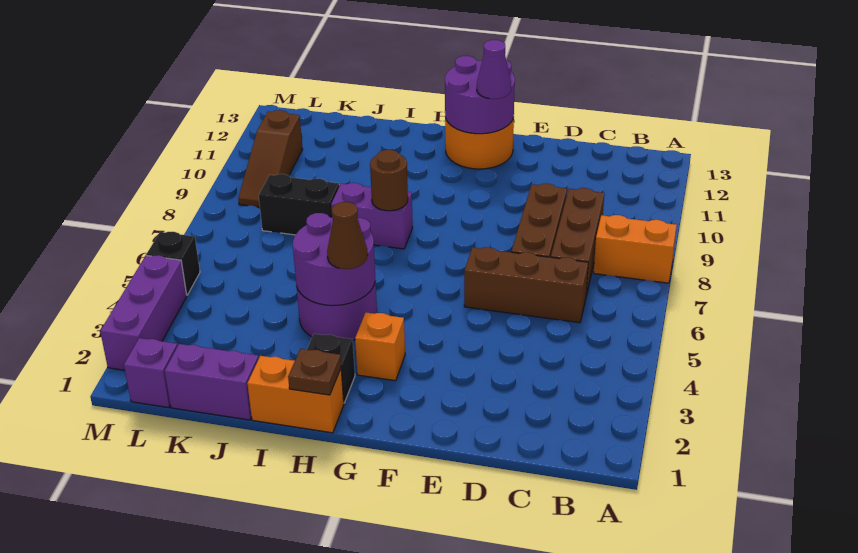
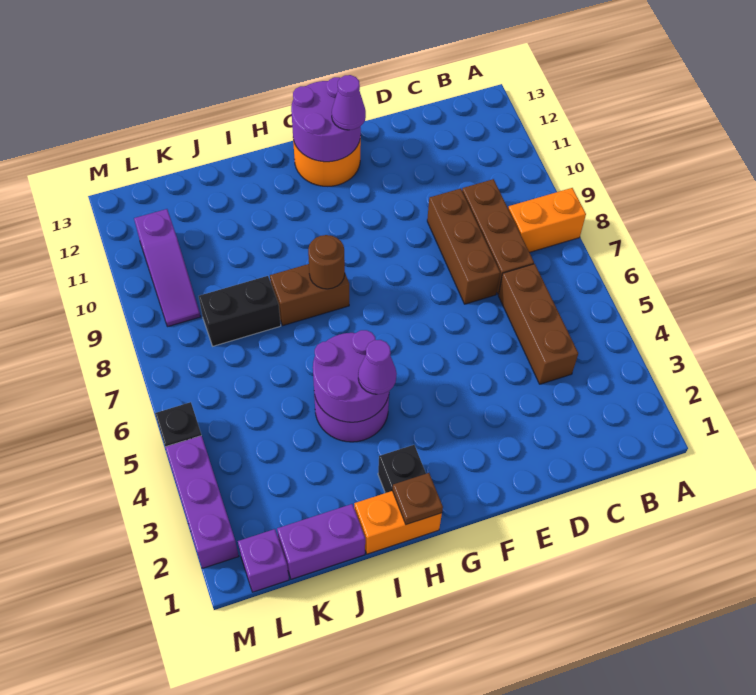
brown brick C6:E6 level 1 -> brown brick C4:C6 level 1
orange brick G3 level 1 -> none
brown cone H4 level 3 -> purple cone H4 level 3
purple brick H8:I8 level 1 -> brown brick H8:I8 level 1
brown slope L9:L11 level 1 top 11 -> purple slope L9:L11 level 1 top 11

